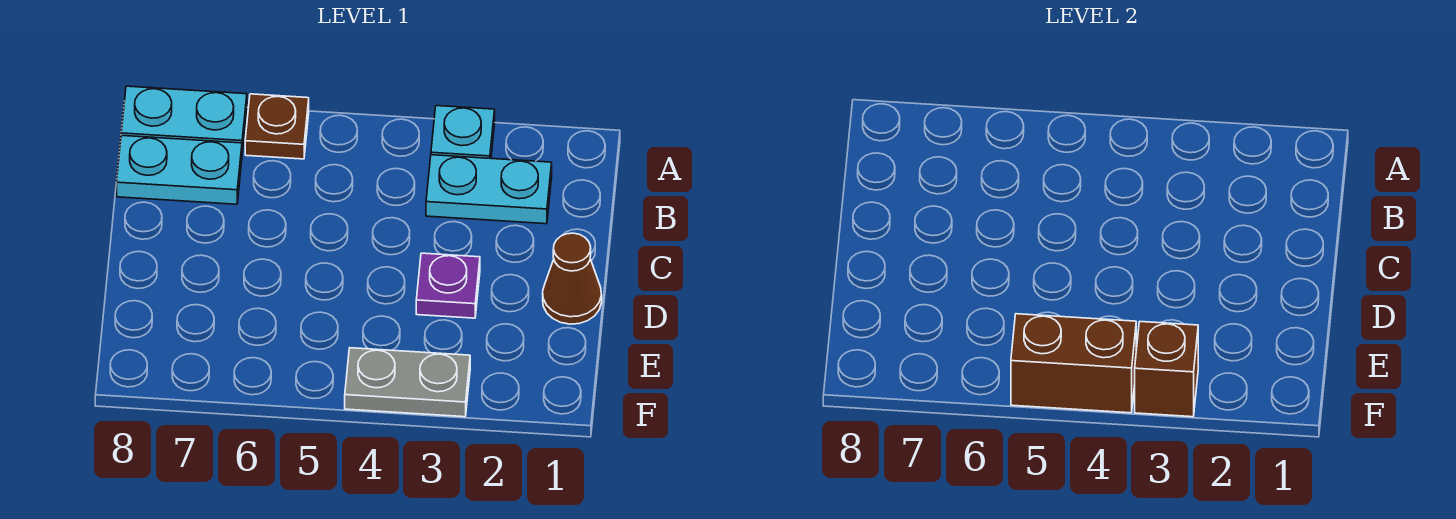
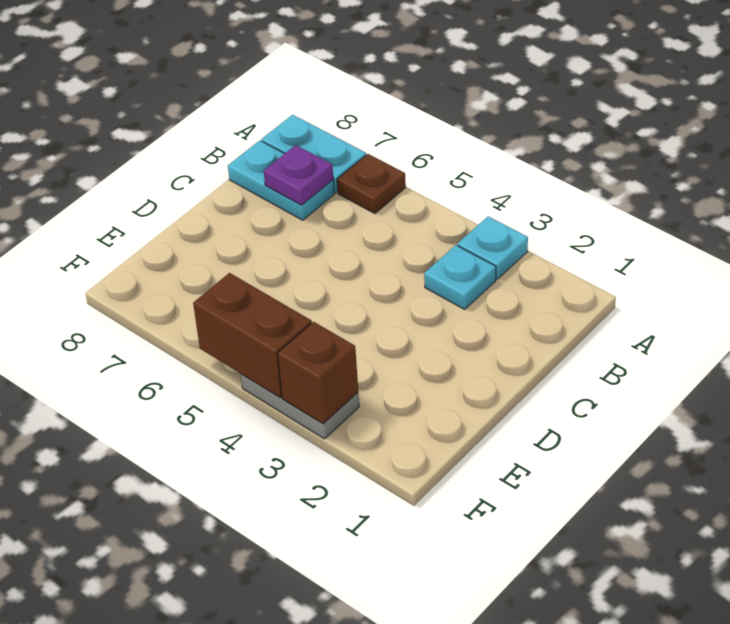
cyan plate B2:B3 level 1 -> cyan plate B3 level 1
brown cone D1 level 1 -> none
purple plate D3 level 1 -> purple plate B7 level 2

